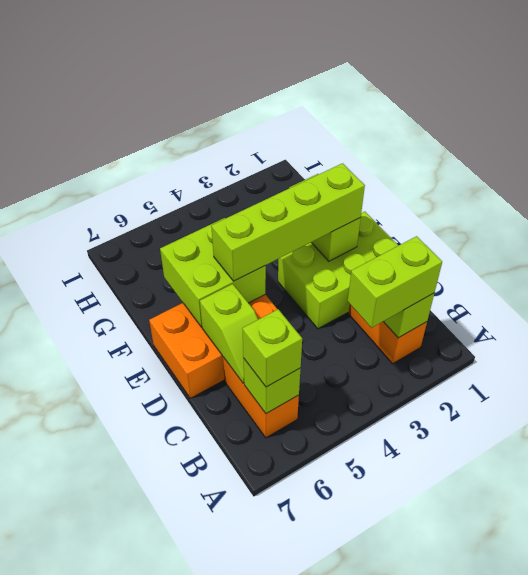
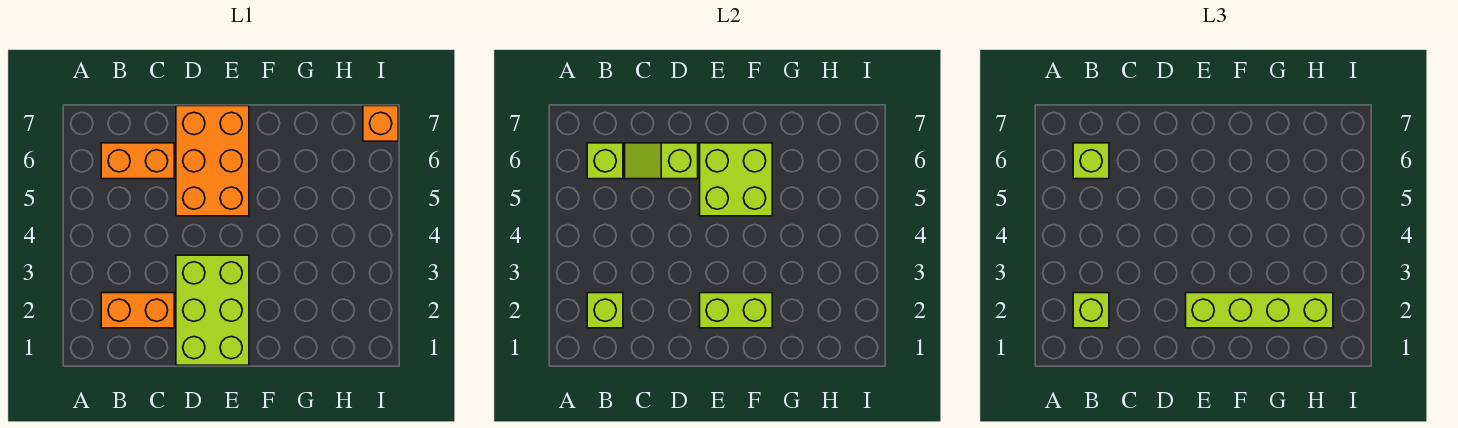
lime brick B2:B3 level 3 -> lime brick B2 level 3
lime brick E2:E5 level 3 -> lime brick E2:H2 level 3
none -> orange brick I7 level 1

